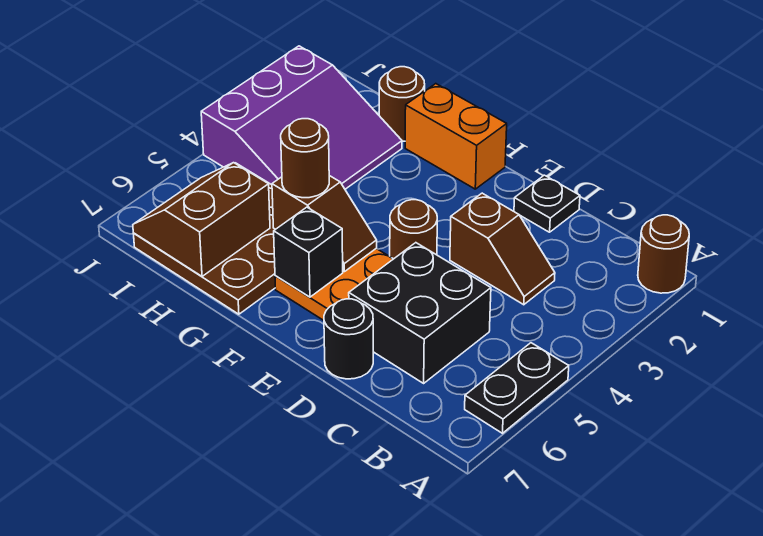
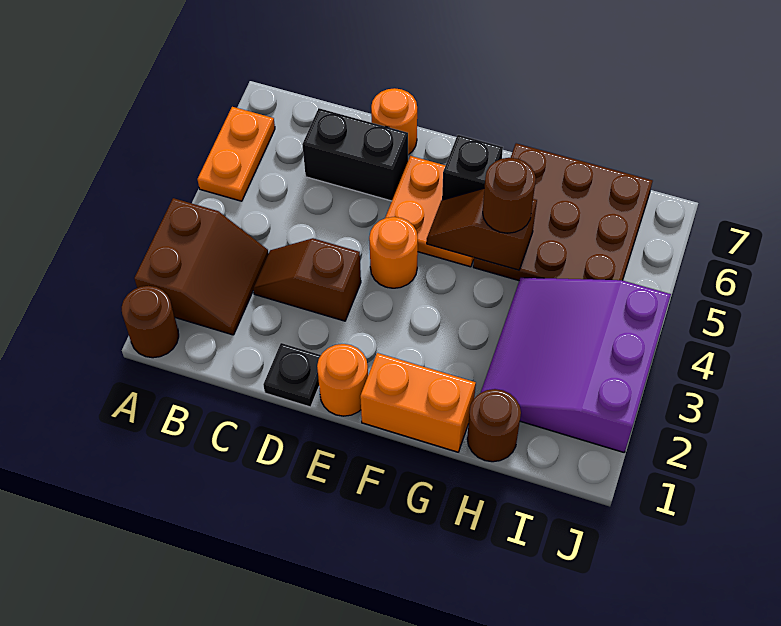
black plate A5:A6 level 1 -> orange plate A5:A6 level 1
black brick C5:D6 level 1 -> black brick C6:D6 level 1
black round brick D7 level 1 -> orange round brick D7 level 1
none -> orange round brick E1 level 1
brown round brick E4 level 1 -> orange round brick E4 level 1
brown slope H6:I7 level 2 top H -> brown slope A2:B3 level 1 top A

